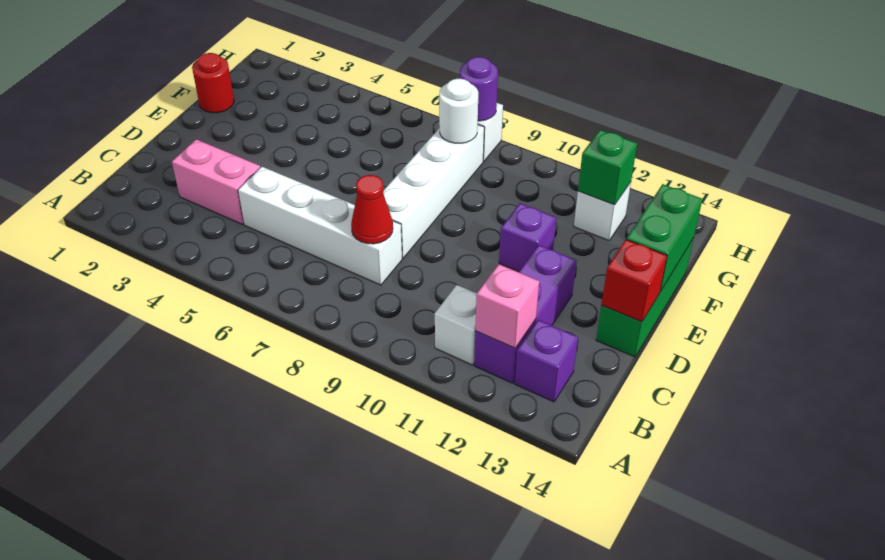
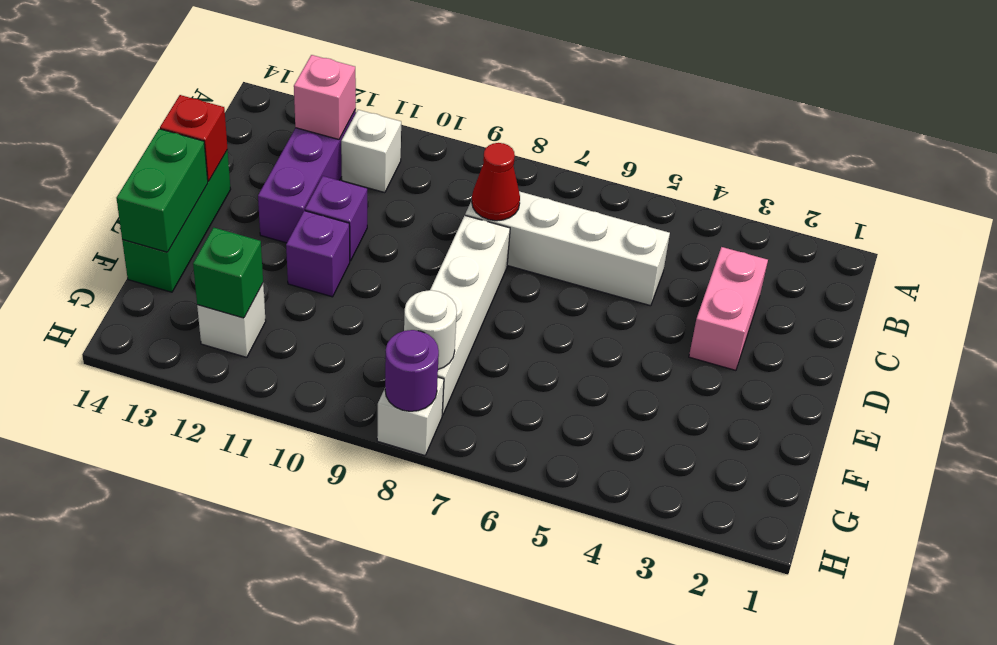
purple brick B13 level 1 -> purple brick D11 level 1
pink brick C3:C4 level 1 -> pink brick C3:D3 level 1
red round brick F1 level 1 -> none

